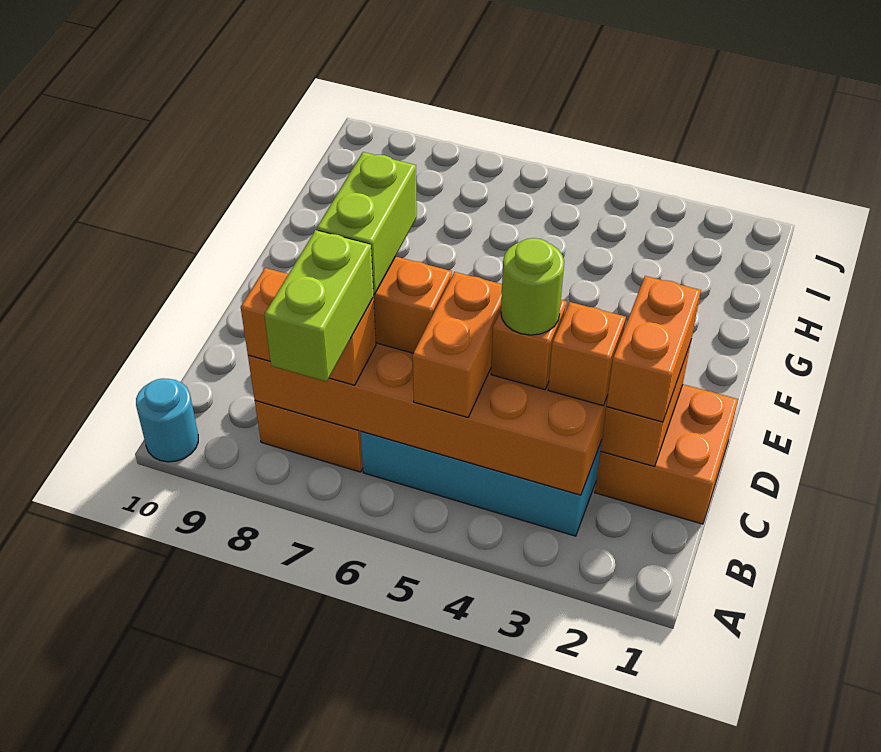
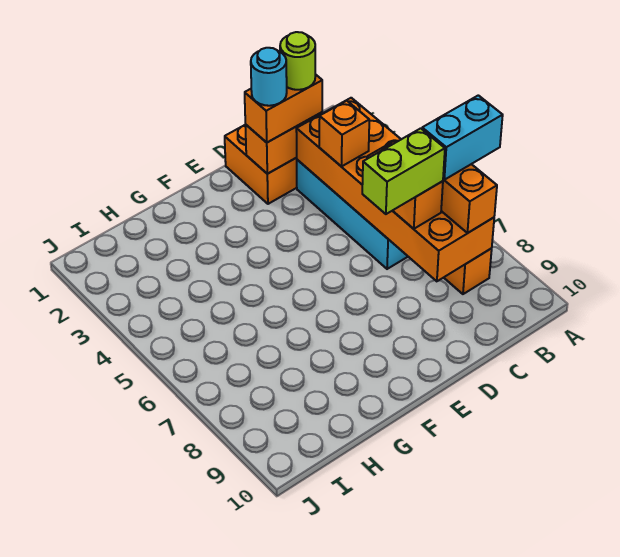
lime brick A7:B7 level 4 -> cyan brick A7:B7 level 4
cyan round brick A10 level 1 -> cyan round brick D2 level 4
orange brick B5:C5 level 3 -> none
orange brick C3 level 3 -> none
lime round brick C4 level 4 -> lime round brick C2 level 4

